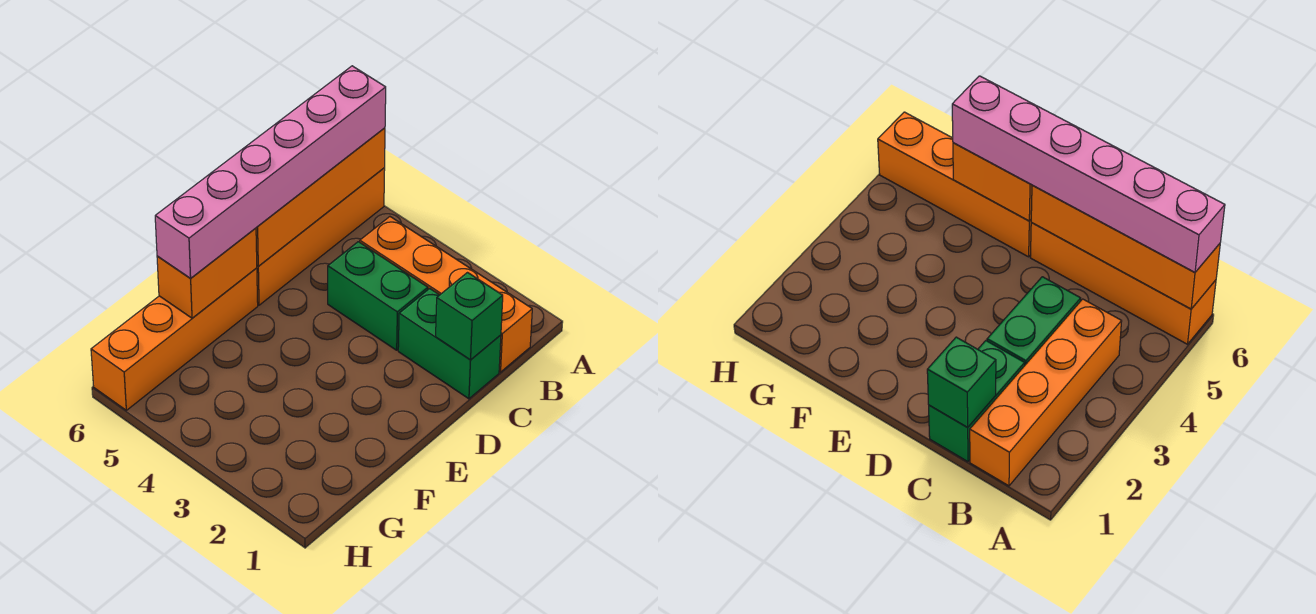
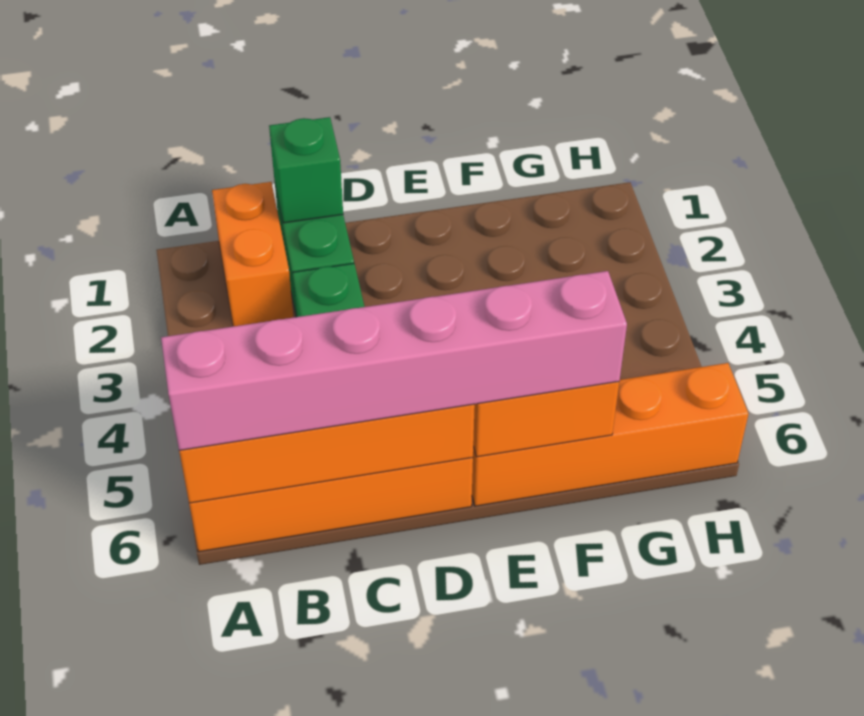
orange brick B1:B4 level 1 -> orange brick B1:B2 level 1

